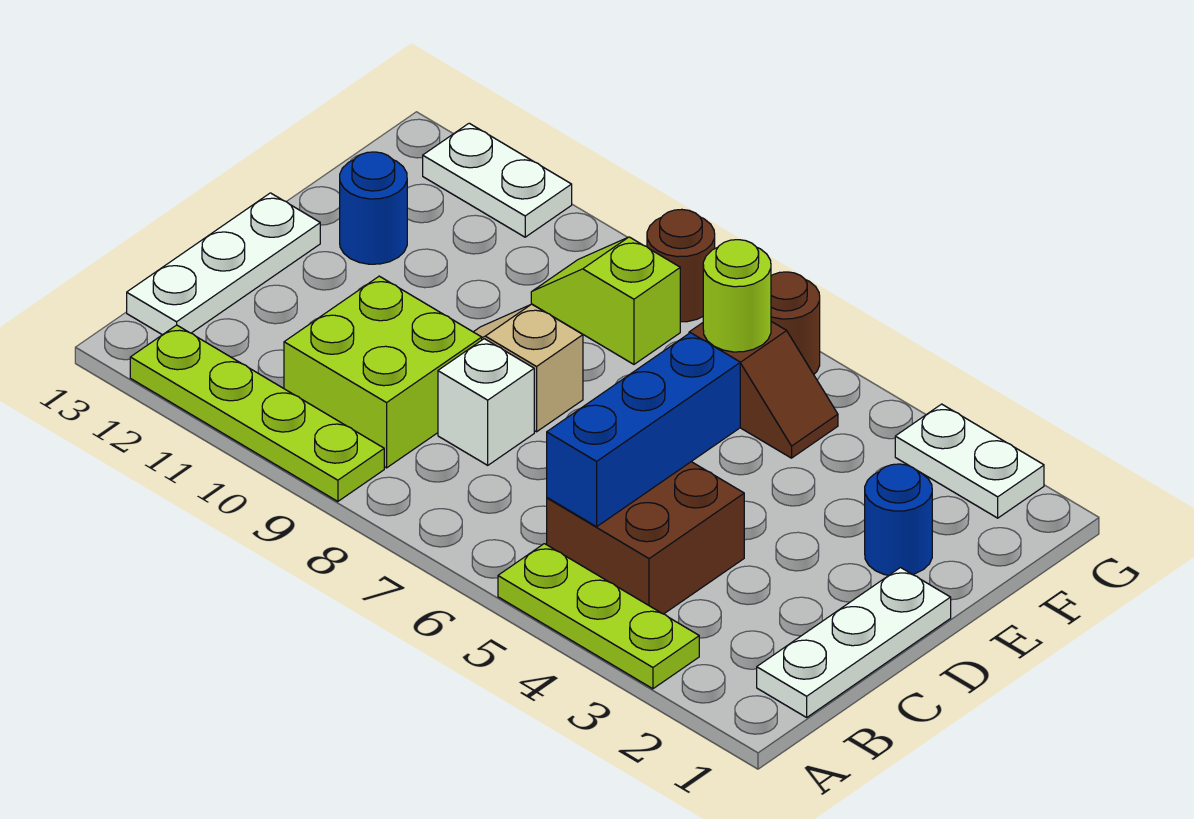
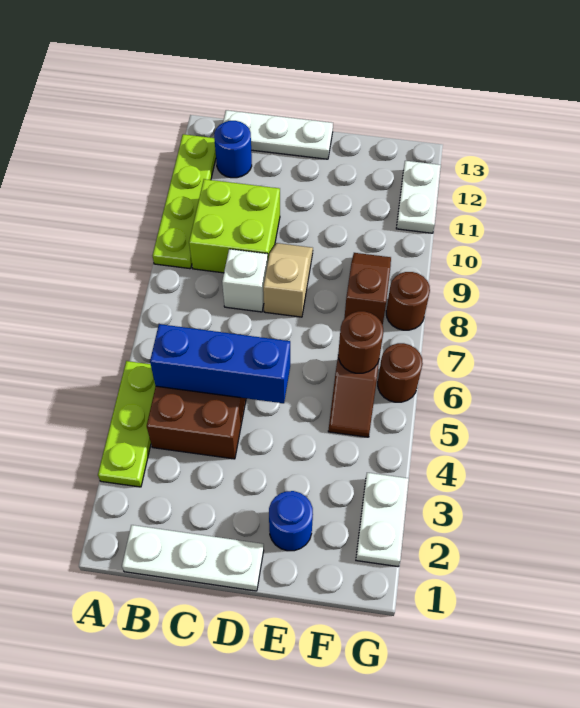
blue round brick E12 level 1 -> blue round brick B12 level 1
lime round brick F6 level 2 -> brown round brick F6 level 2
lime slope F8:F9 level 1 top 8 -> brown slope F8:F9 level 1 top 8

